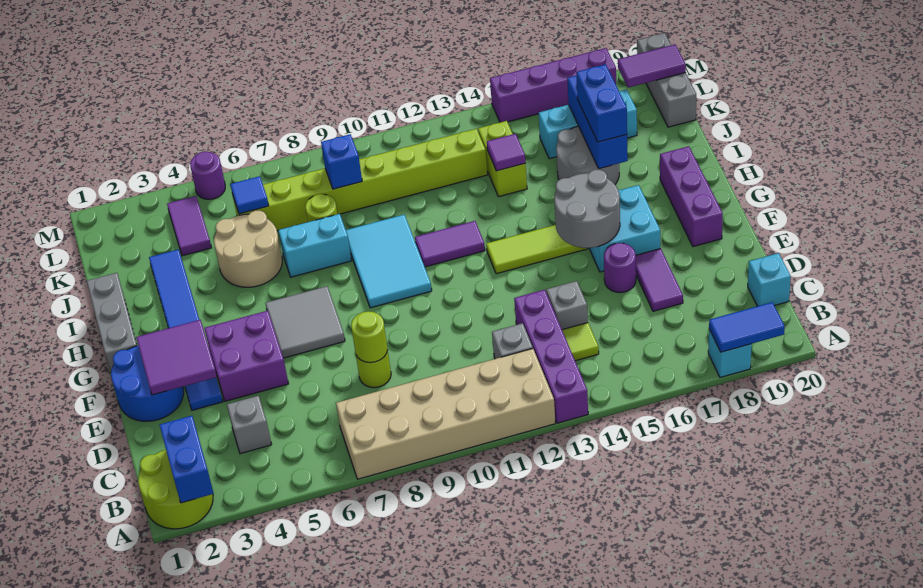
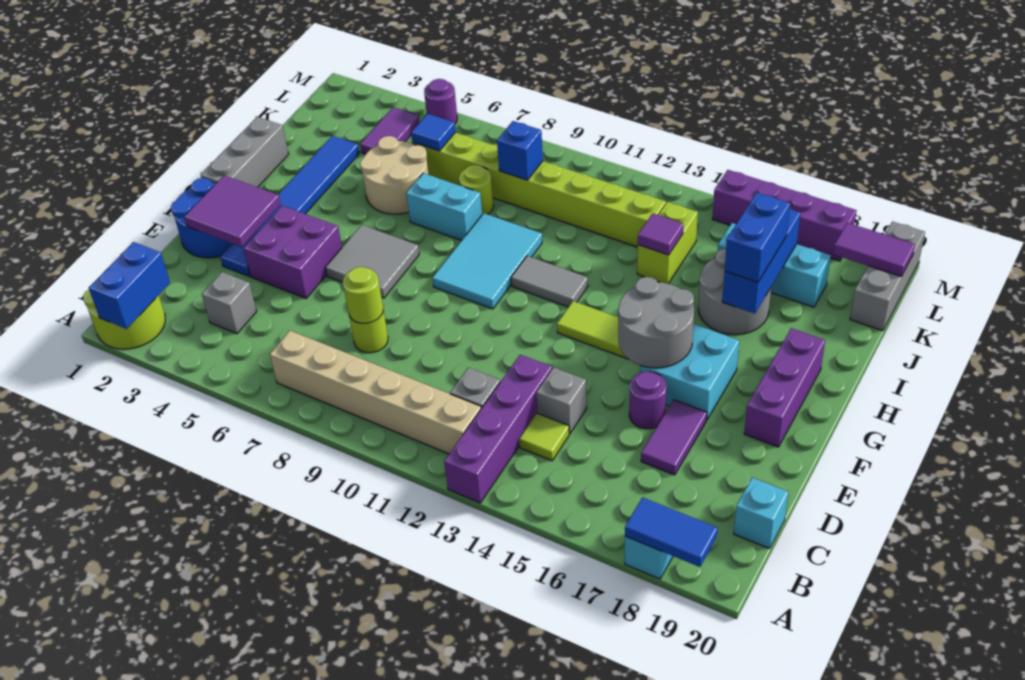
tan brick A7:B12 level 1 -> tan brick B7:B12 level 1
purple tile H11:H12 level 1 -> grey tile H11:H12 level 1

